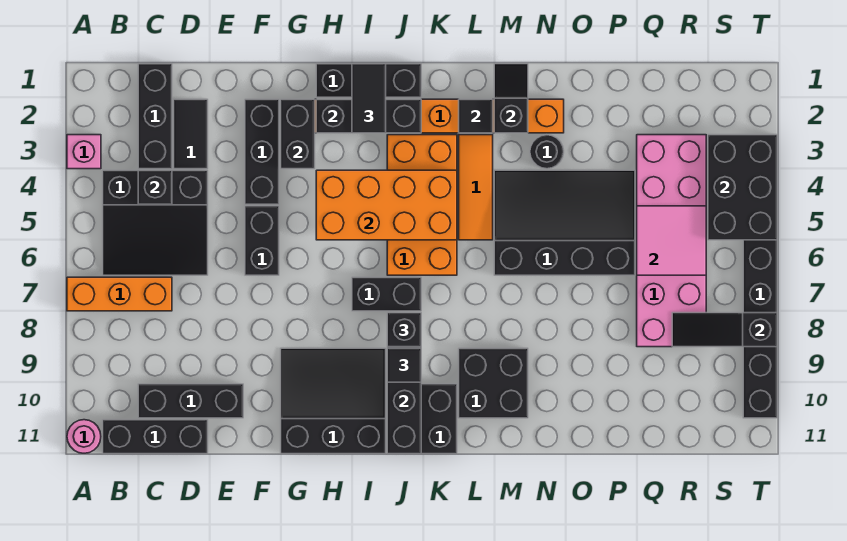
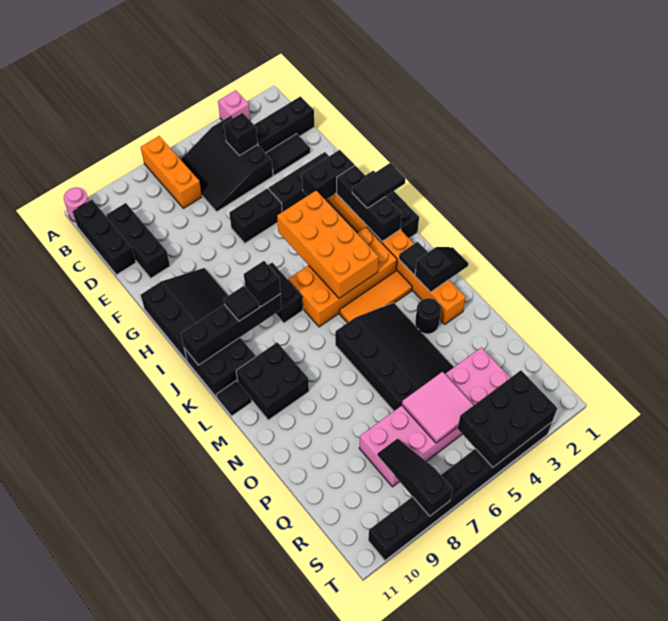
none -> black tile L11 level 1

